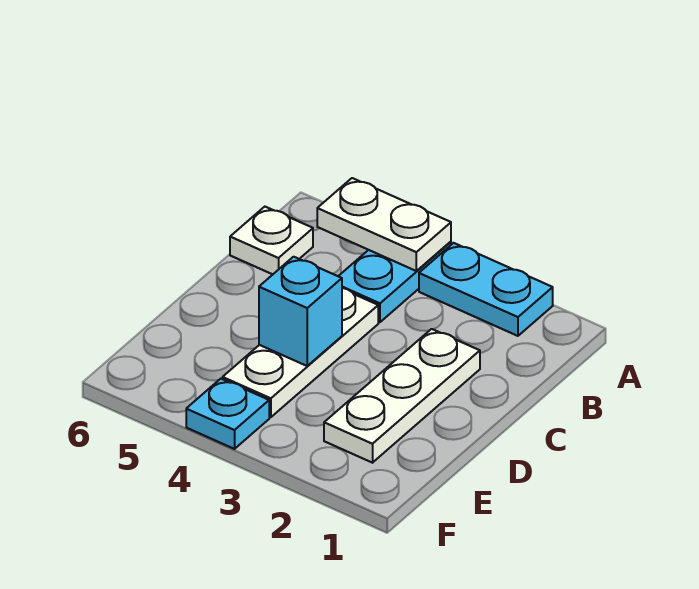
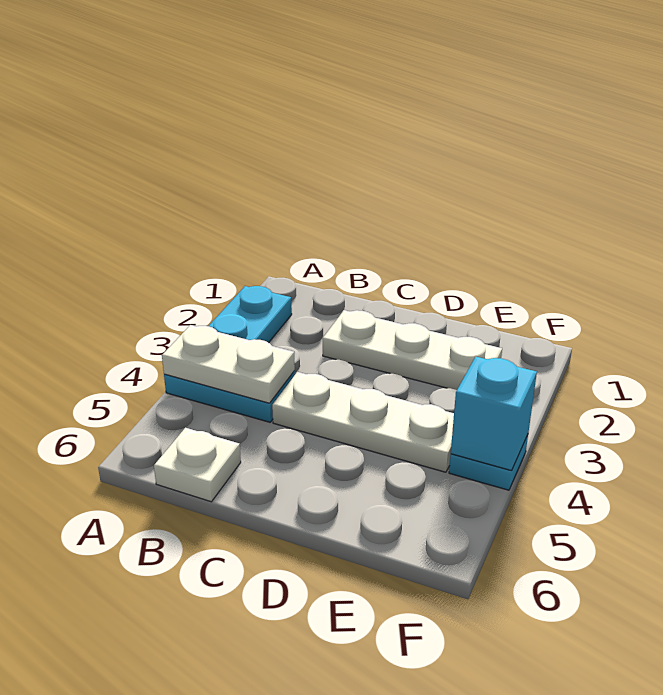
white plate A4:A5 level 2 -> white plate A4:B4 level 2
cyan brick D4 level 2 -> cyan brick F4 level 2

